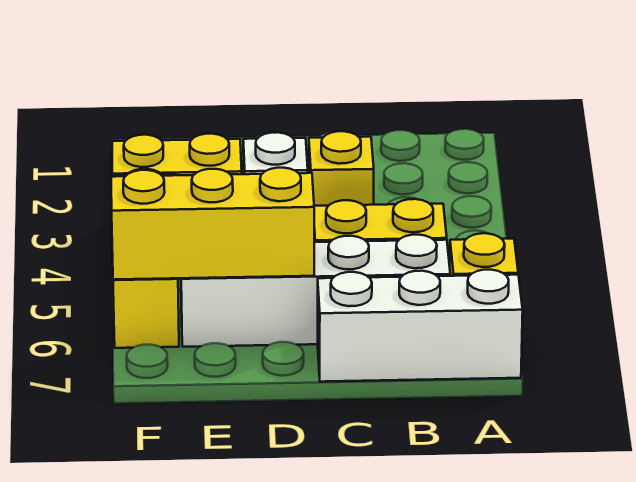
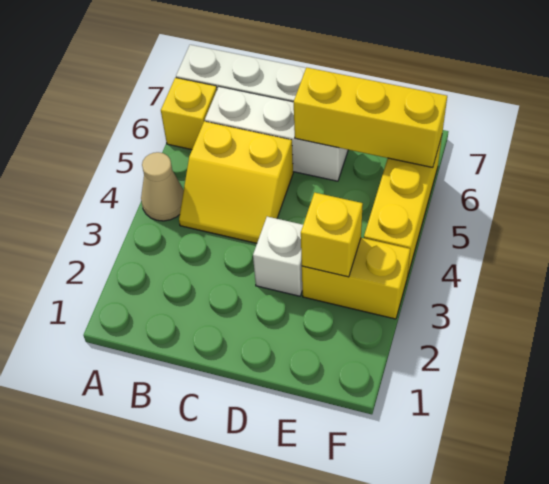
none -> tan cone A4 level 1
white brick B6:E6 level 1 -> white brick B6:D6 level 1
yellow brick C3 level 1 -> yellow brick E3 level 2

